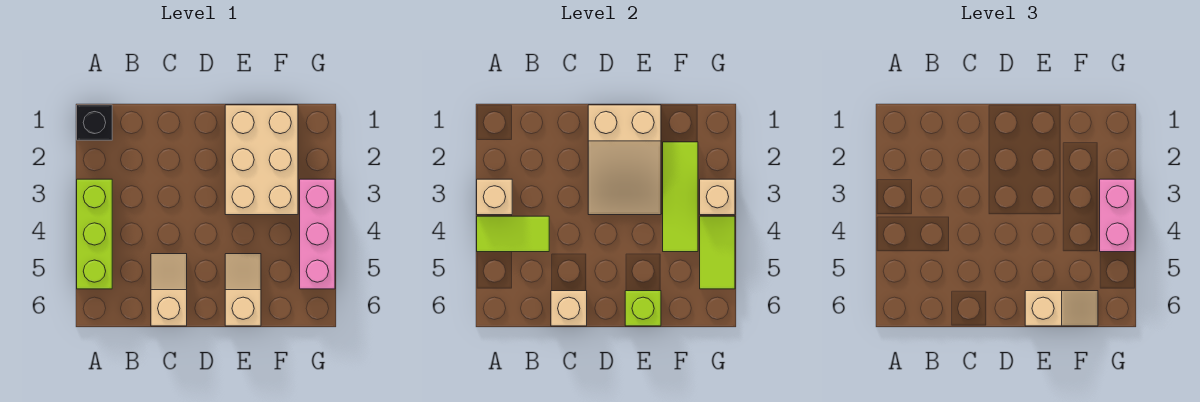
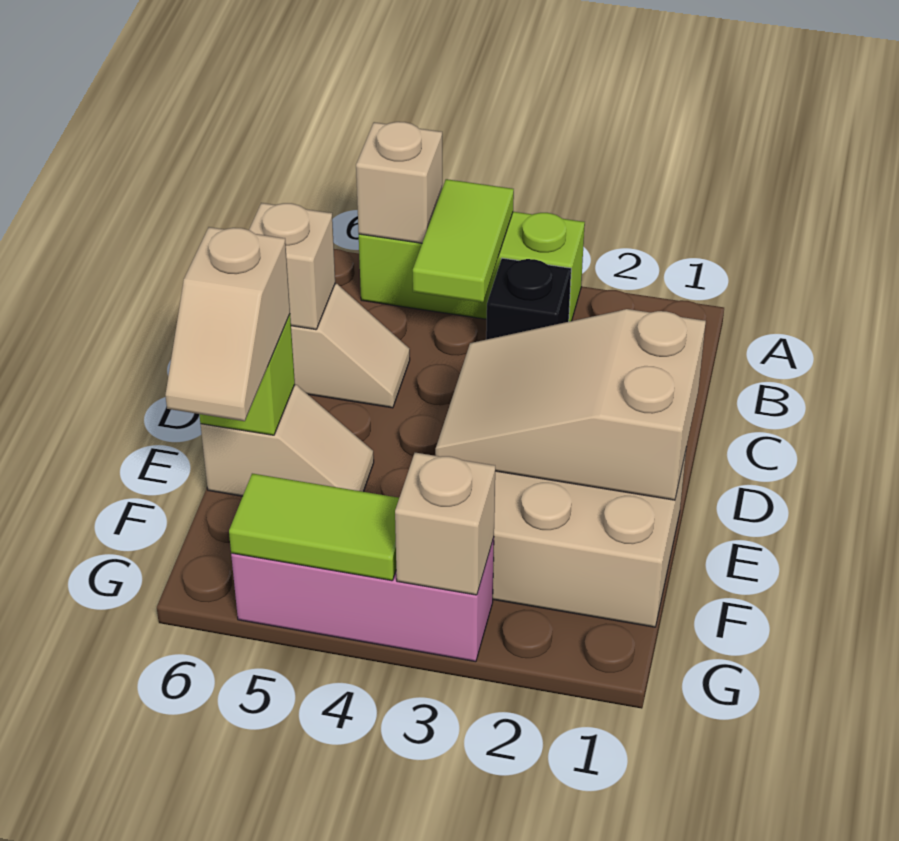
black brick A1 level 1 -> black brick B3 level 1
tan brick A3 level 2 -> tan brick A5 level 2
lime tile F2:F4 level 2 -> none
pink brick G3:G4 level 3 -> none

